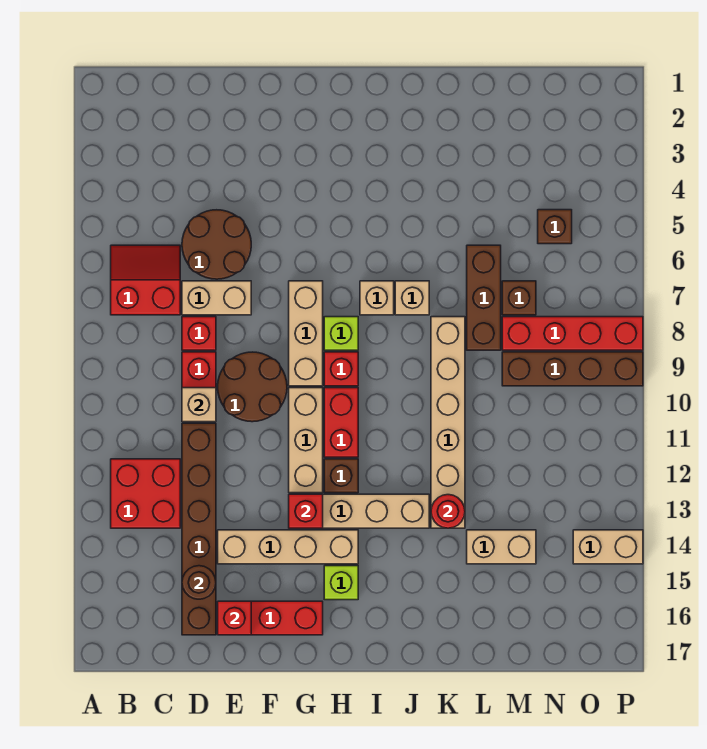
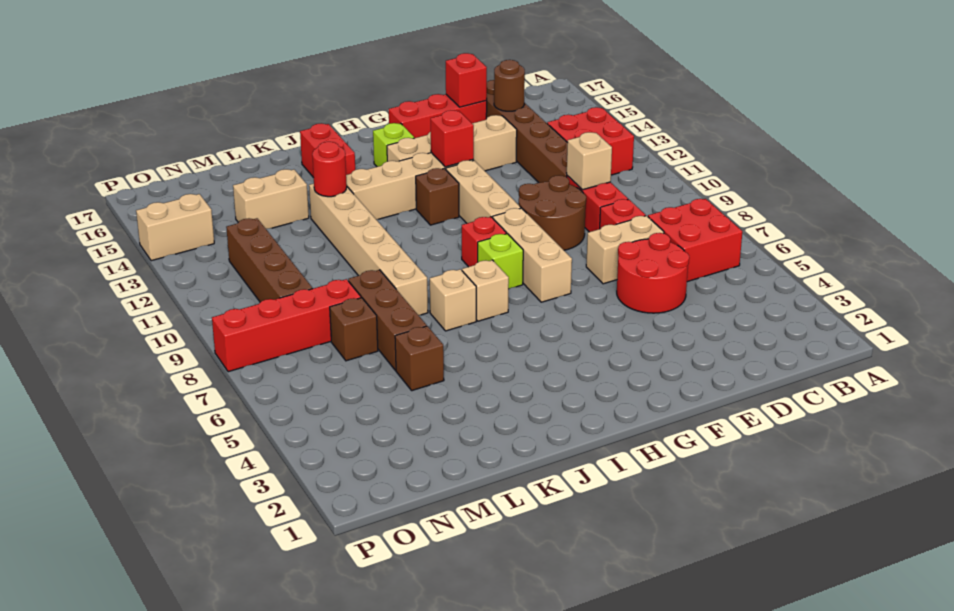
red slope B6:C7 level 1 top 7 -> red brick B6:C7 level 1
brown round brick D5:E6 level 1 -> red round brick D5:E6 level 1
red brick H10:H11 level 1 -> red brick J15:J16 level 1
brown brick M9:P9 level 1 -> brown brick N9:N12 level 1
brown brick N5 level 1 -> brown brick L5 level 1

